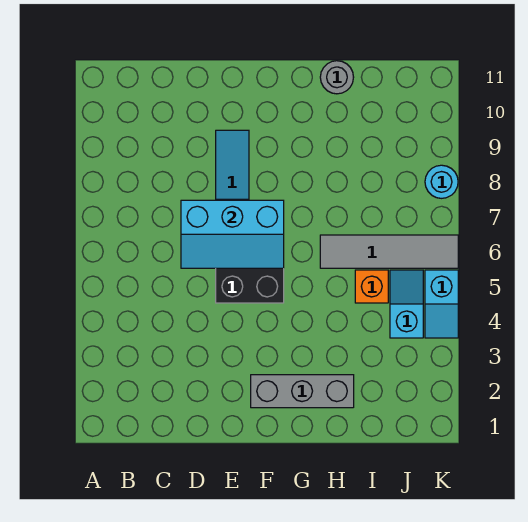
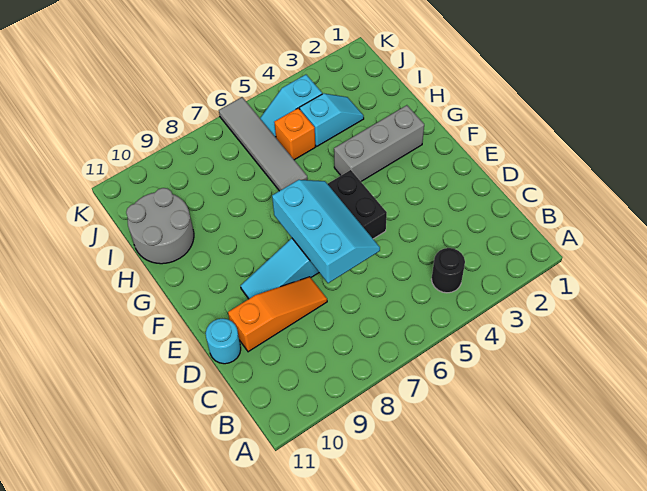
none -> black round brick B4 level 1
none -> orange slope D8:D10 level 1 top 10
grey brick F2:H2 level 1 -> grey brick G2:G4 level 1
grey round brick H11 level 1 -> grey round brick H10:I11 level 1
cyan slope K4:K5 level 1 top 5 -> cyan slope I3:I4 level 1 top 4
cyan round brick K8 level 1 -> cyan round brick D11 level 1

